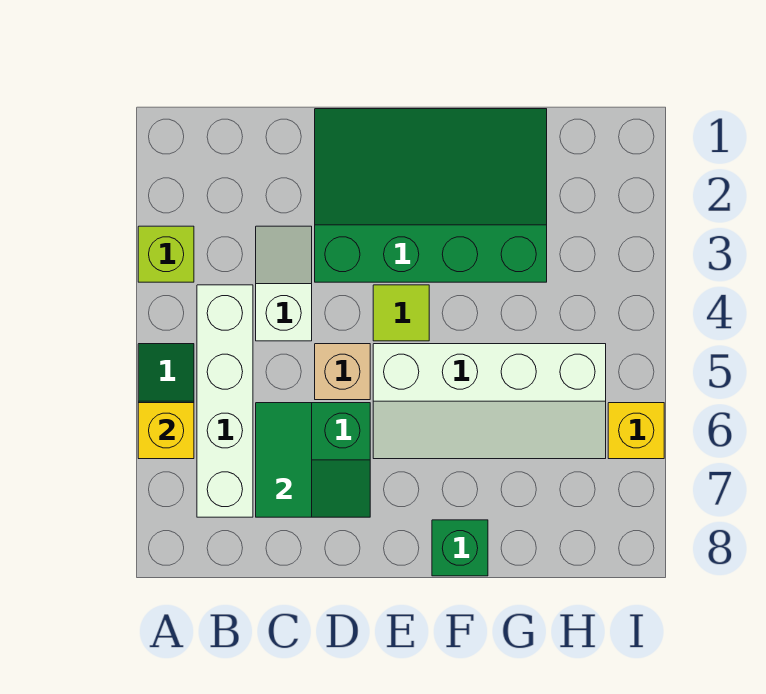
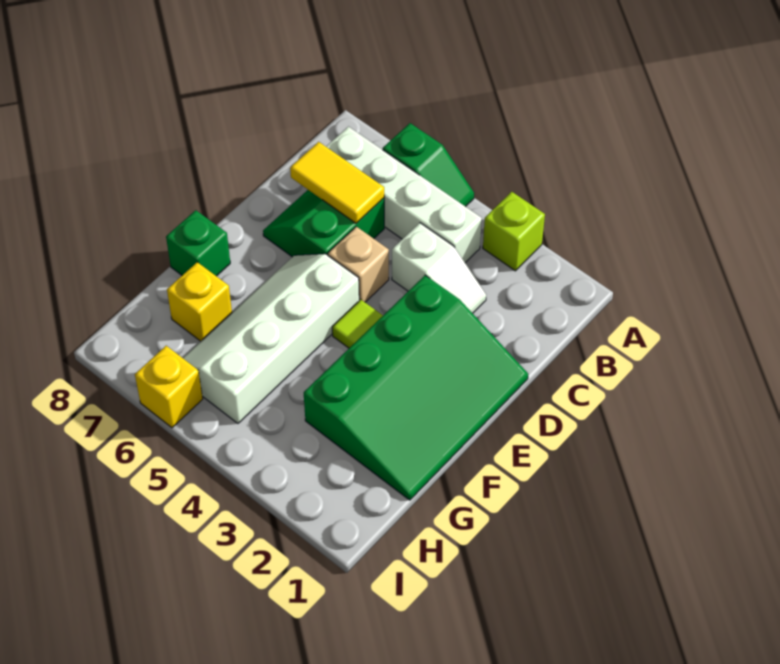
yellow brick A6 level 2 -> yellow brick G7 level 1
green tile C6:C7 level 2 -> yellow tile C6:C7 level 2

